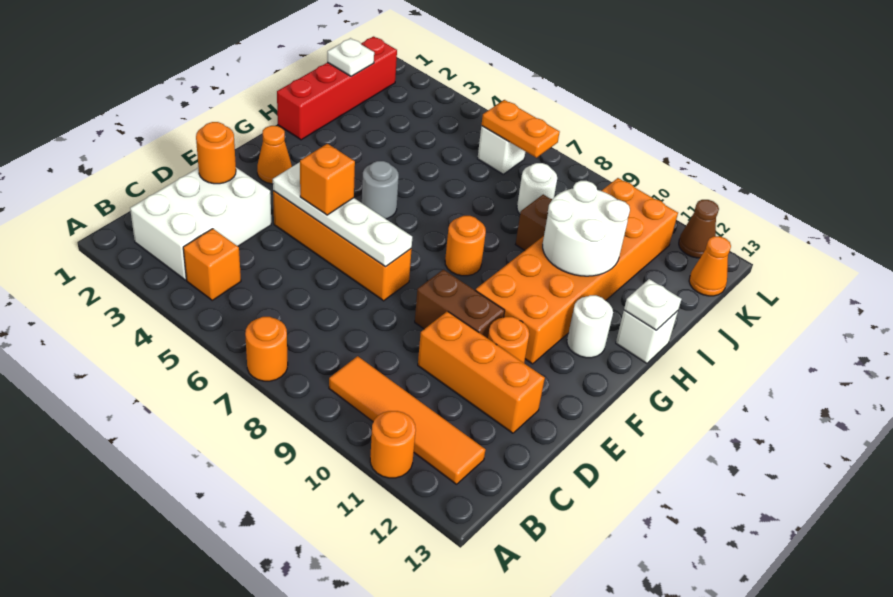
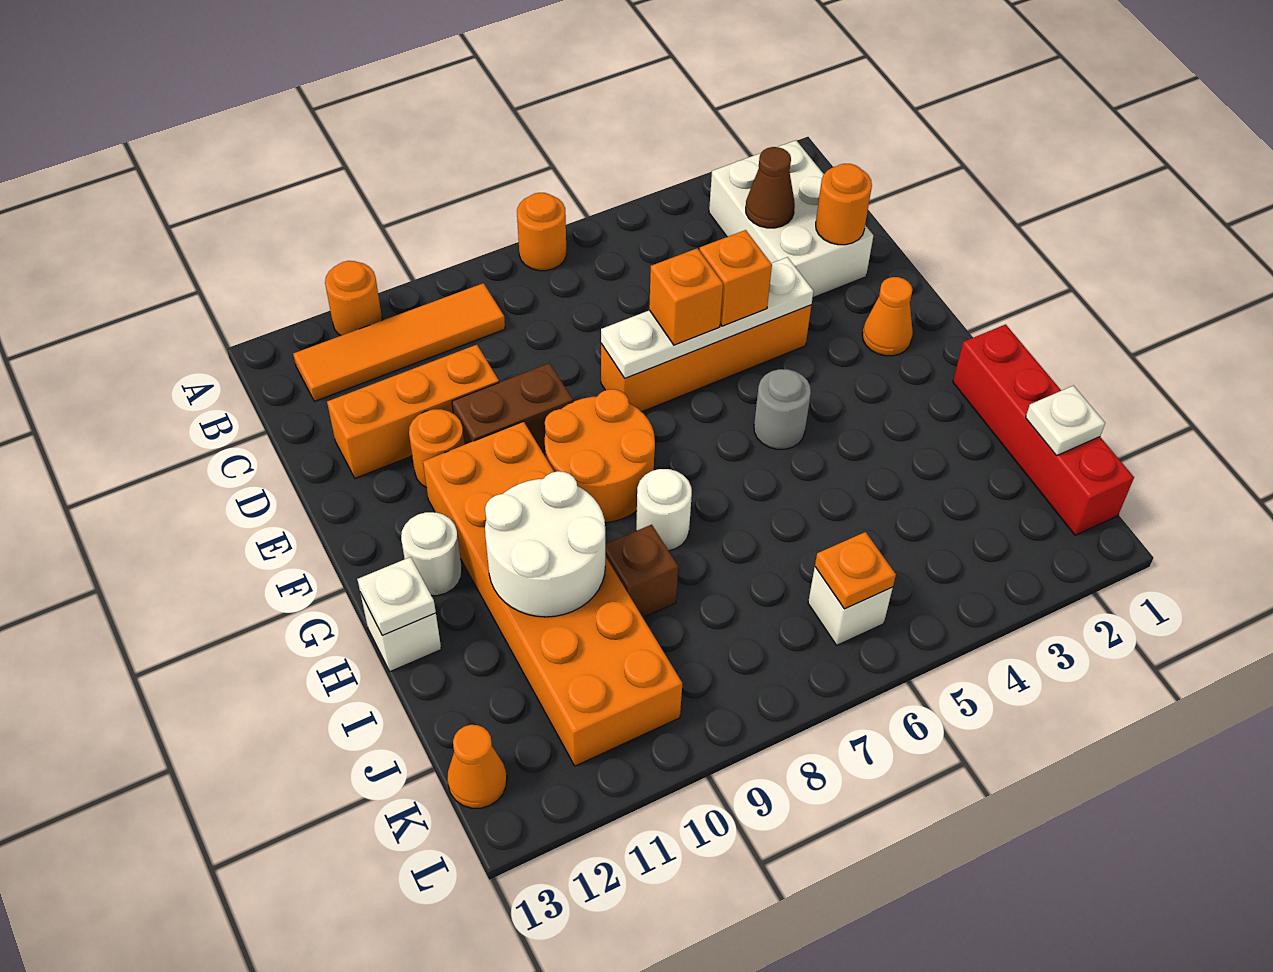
orange brick B4 level 1 -> orange brick E6 level 3
orange round brick G8 level 1 -> orange round brick F8:G9 level 1
white round brick J8 level 1 -> white round brick H8 level 1
orange plate K6:K7 level 2 -> orange plate K6 level 2
brown cone L12 level 1 -> brown cone C3 level 2

